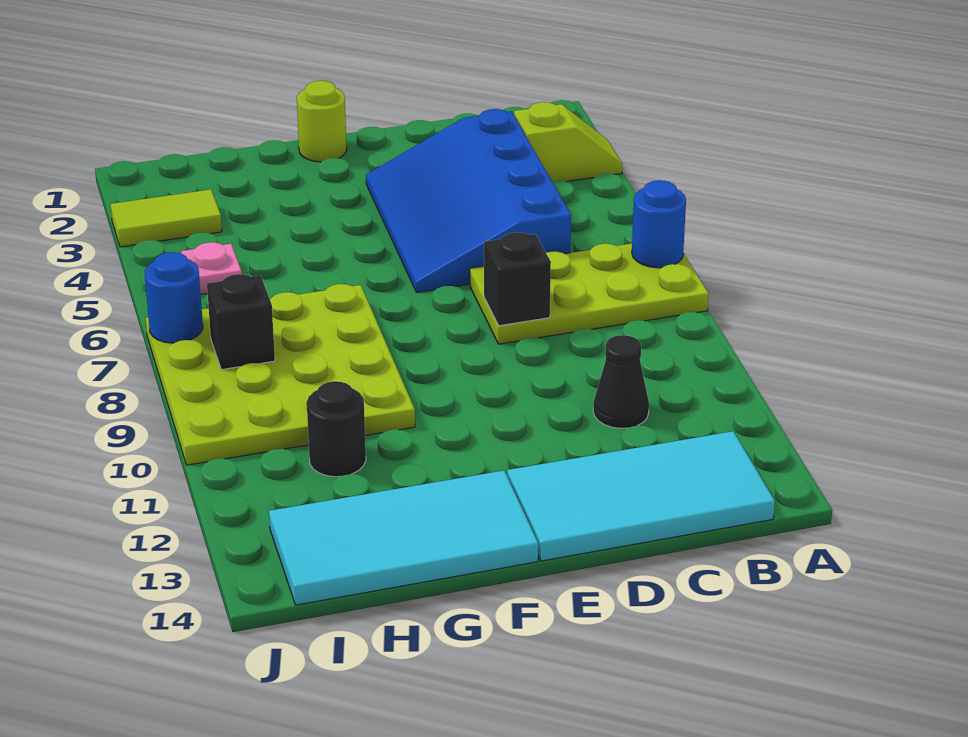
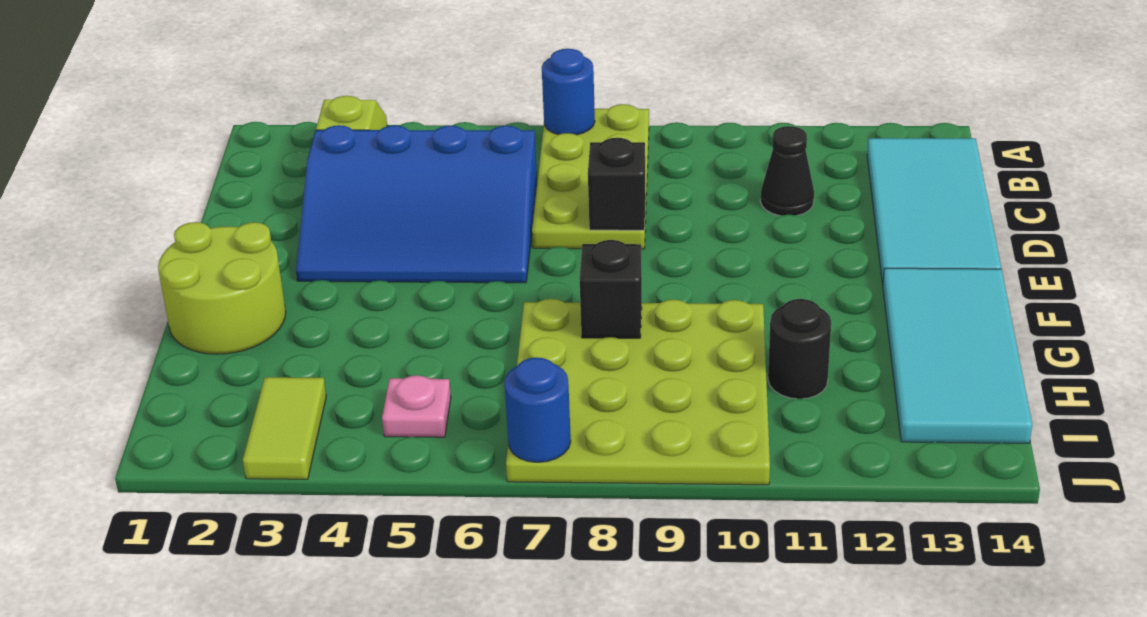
lime round brick F1 level 1 -> lime round brick F1:G2 level 1
black brick I8 level 2 -> black brick G8 level 2

